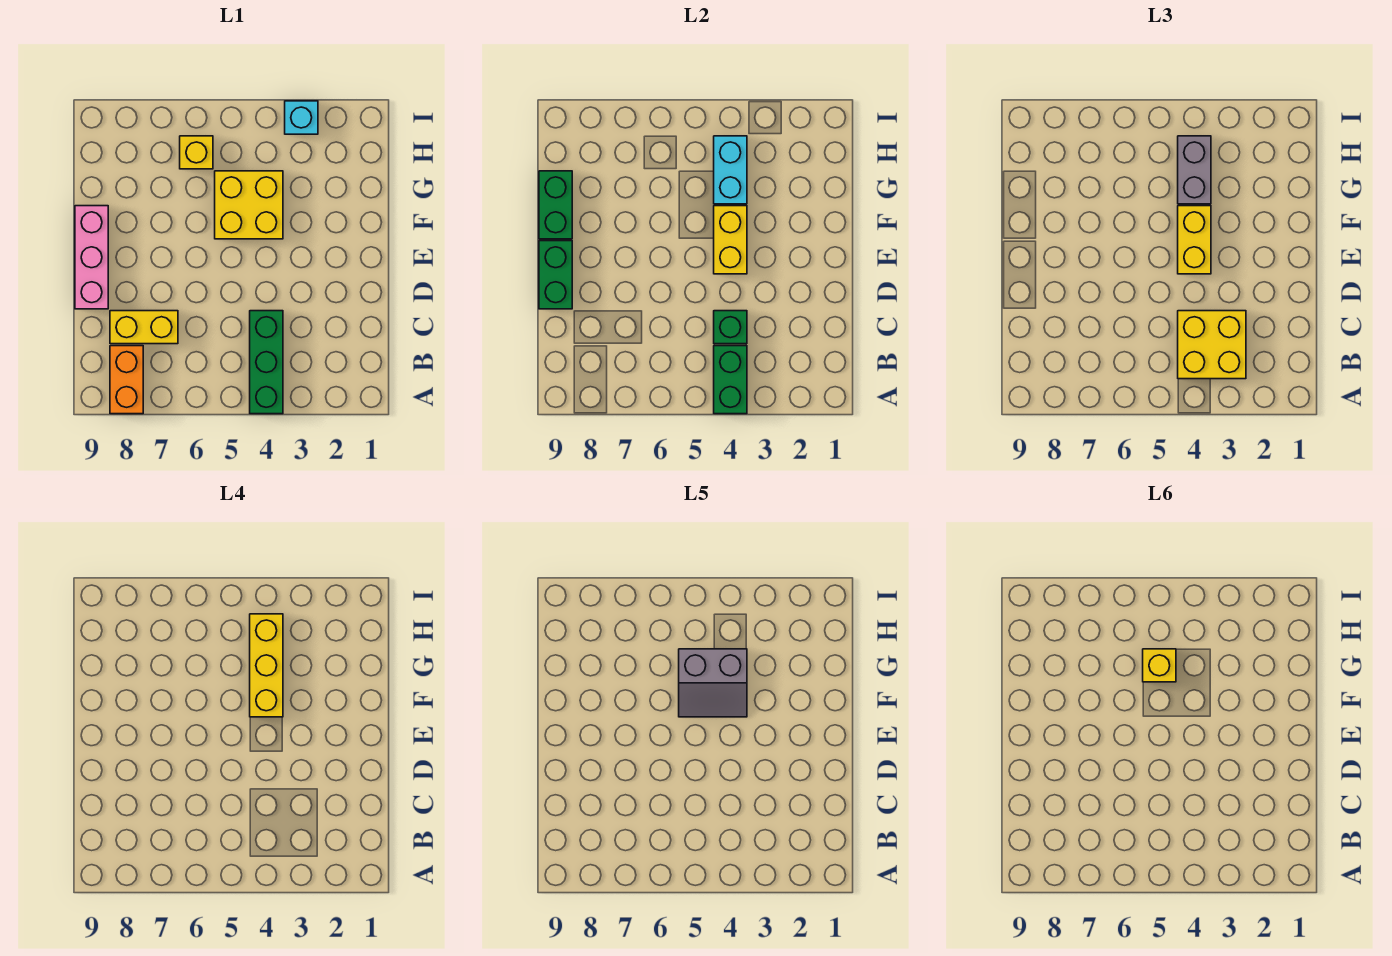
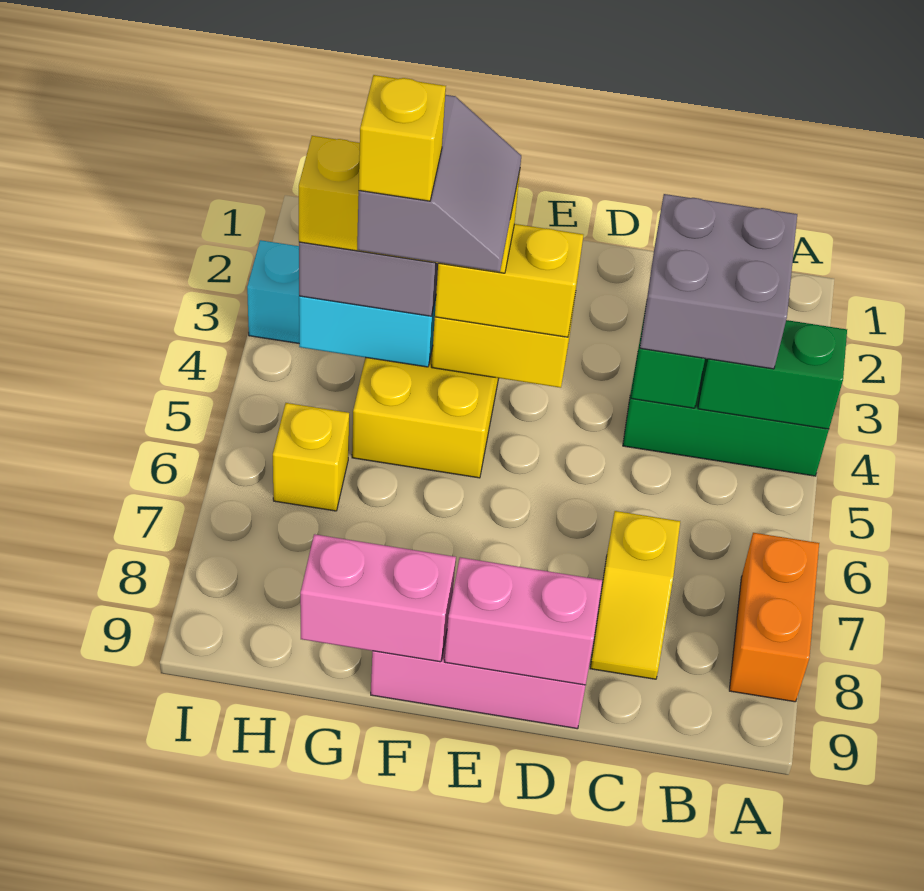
orange brick A8:B8 level 1 -> orange brick A7:A8 level 1
yellow brick B3:C4 level 3 -> grey brick B3:C4 level 3
yellow brick C7:C8 level 1 -> yellow slope C7:C8 level 1 top 7
green brick D9:E9 level 2 -> pink brick D9:E9 level 2
green brick F9:G9 level 2 -> pink brick F9:G9 level 2

